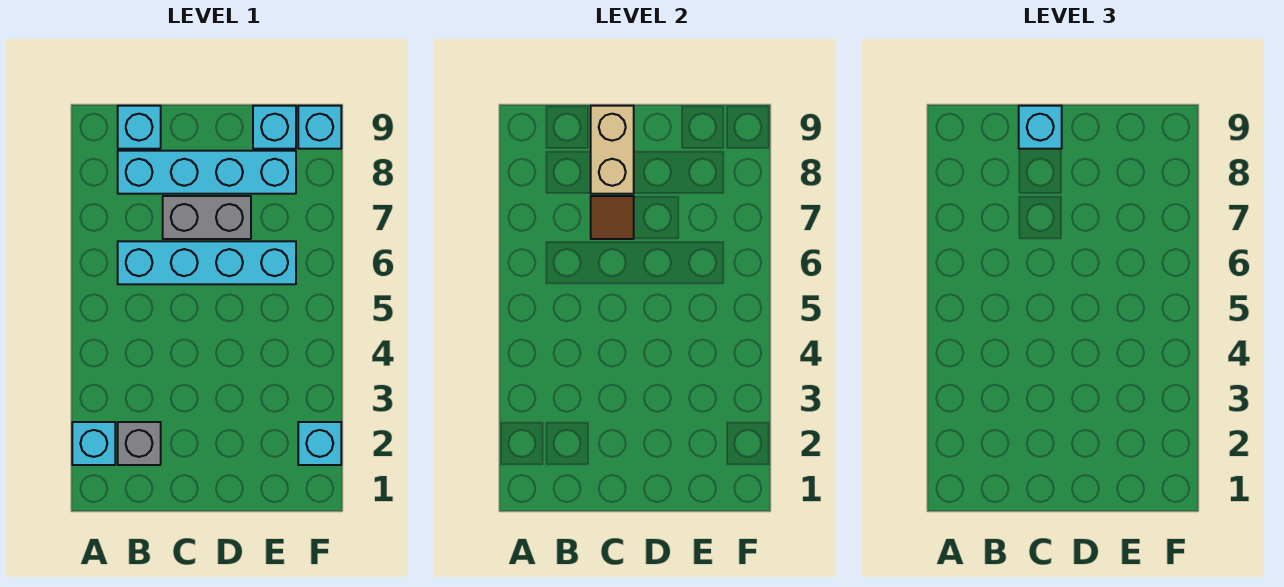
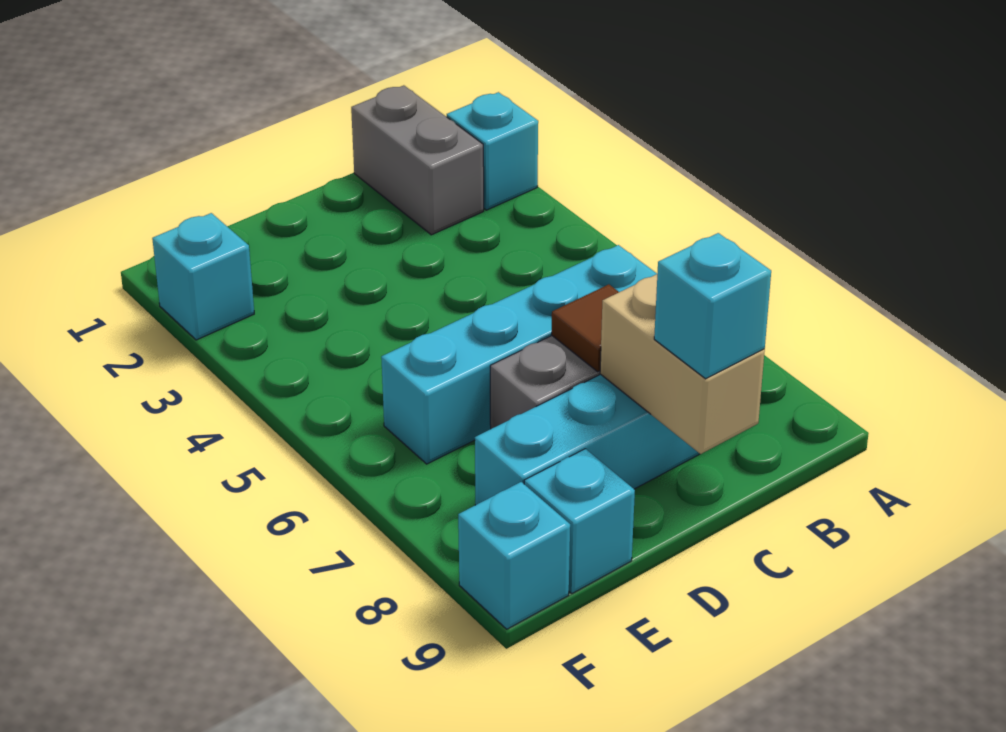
grey brick B2 level 1 -> grey brick B1:B2 level 1
cyan brick B9 level 1 -> none

